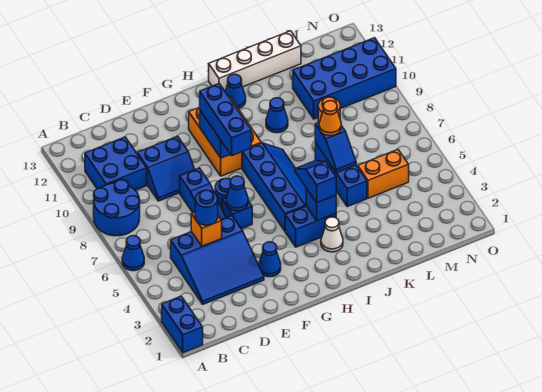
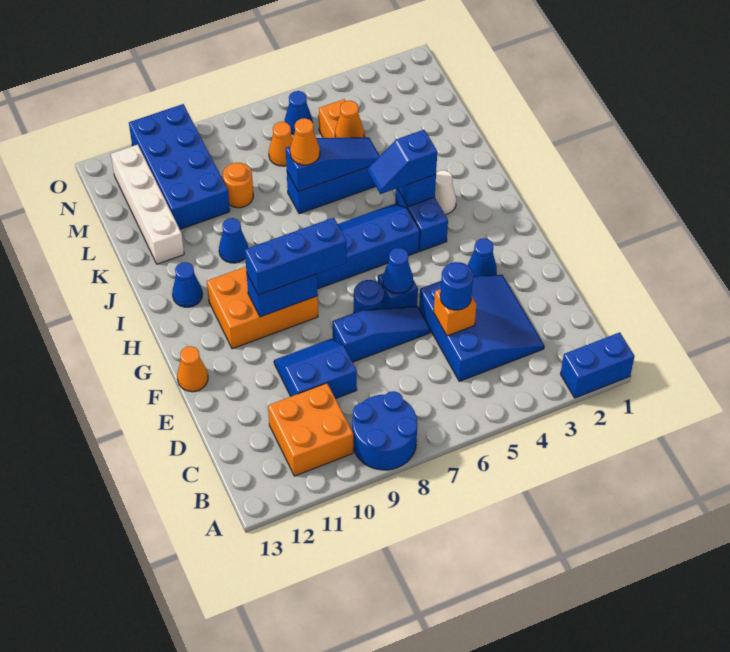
blue cone A6 level 1 -> blue cone N6 level 1
blue brick B10:C11 level 1 -> orange brick B10:C11 level 1
blue slope D9:E10 level 1 top 10 -> blue slope D9:E10 level 1 top D
none -> orange cone F13 level 1
white brick I13:L13 level 1 -> white brick K12:N12 level 1
blue slope K6:K7 level 2 top 7 -> blue slope K5:K7 level 2 top 7
none -> orange cone L5 level 2
none -> orange cone M7 level 1

